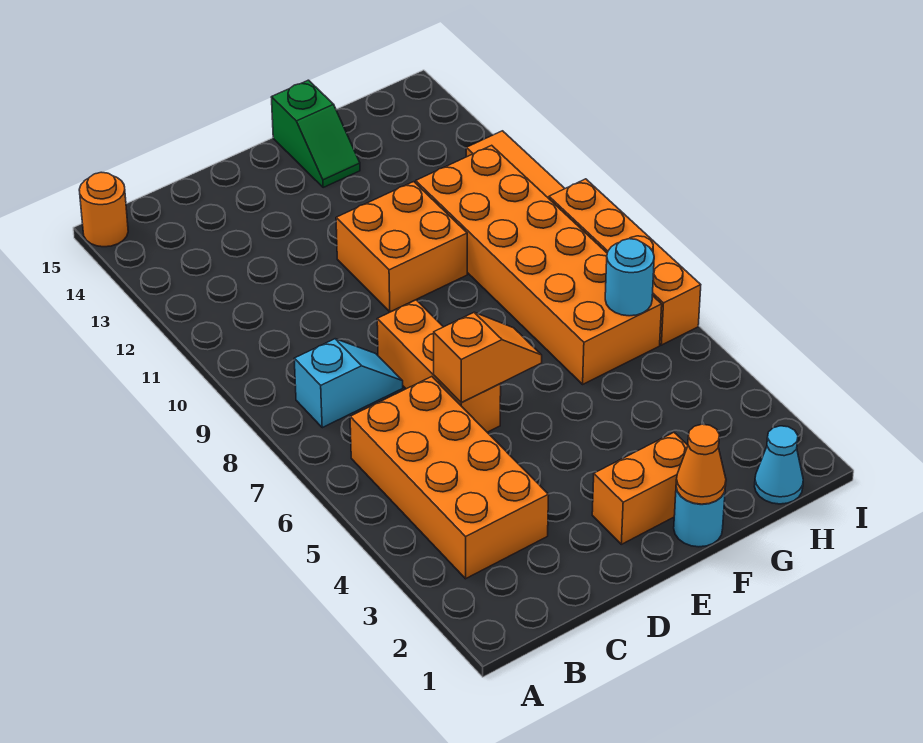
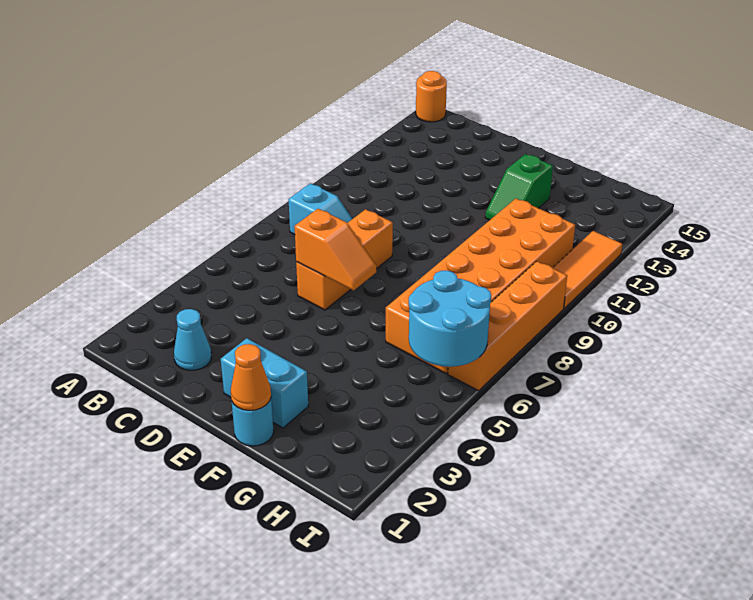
orange brick B3:C6 level 1 -> none
orange brick E2:F2 level 1 -> cyan brick E2:F2 level 1
orange brick E10:F11 level 1 -> none
green slope F14:F15 level 1 top 15 -> green slope F12:F13 level 1 top 13
cyan cone H1 level 1 -> cyan cone C2 level 1
cyan round brick H6 level 2 -> cyan round brick H5:I6 level 2

